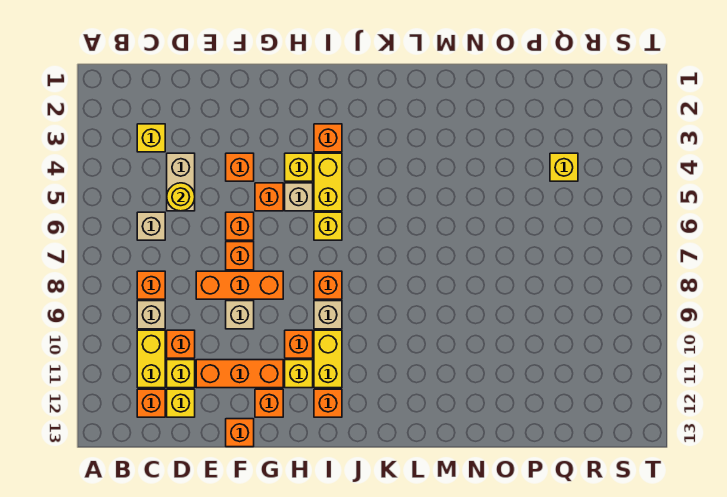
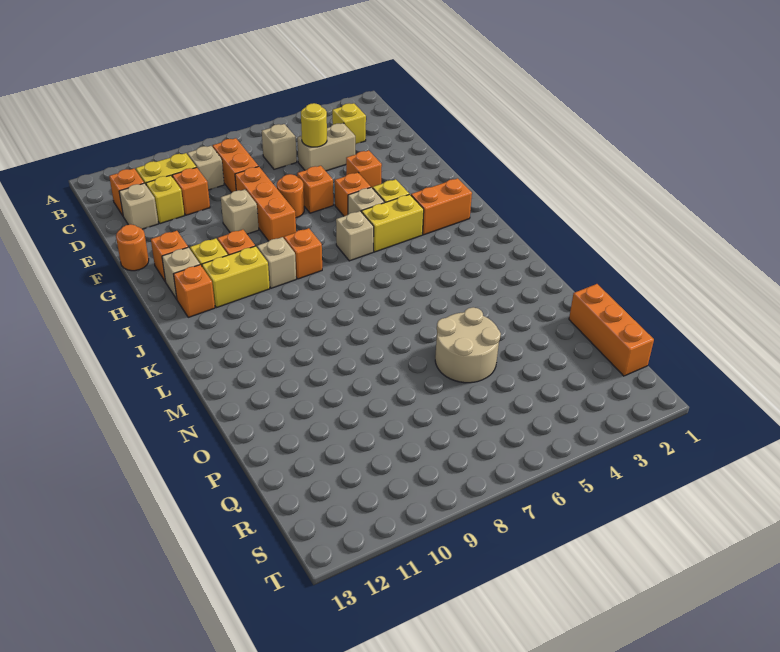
orange brick C8 level 1 -> orange brick C8:D8 level 1
yellow brick D12 level 1 -> tan brick D12 level 1
orange brick E11:G11 level 1 -> orange brick P1:R1 level 1
orange brick F7 level 1 -> orange round brick F7 level 1
orange brick F13 level 1 -> orange round brick F13 level 1
none -> tan brick H12 level 1
orange brick I3 level 1 -> orange brick I2:I3 level 1
yellow brick I6 level 1 -> tan brick I6 level 1
none -> tan round brick O5:P6 level 1
yellow brick Q4 level 1 -> none

